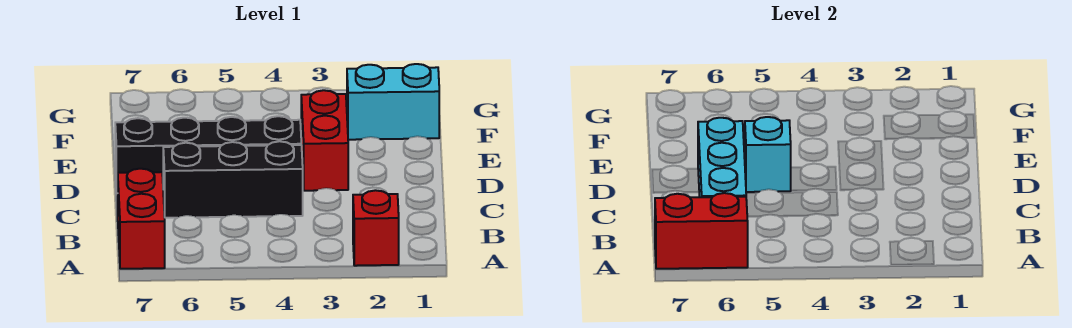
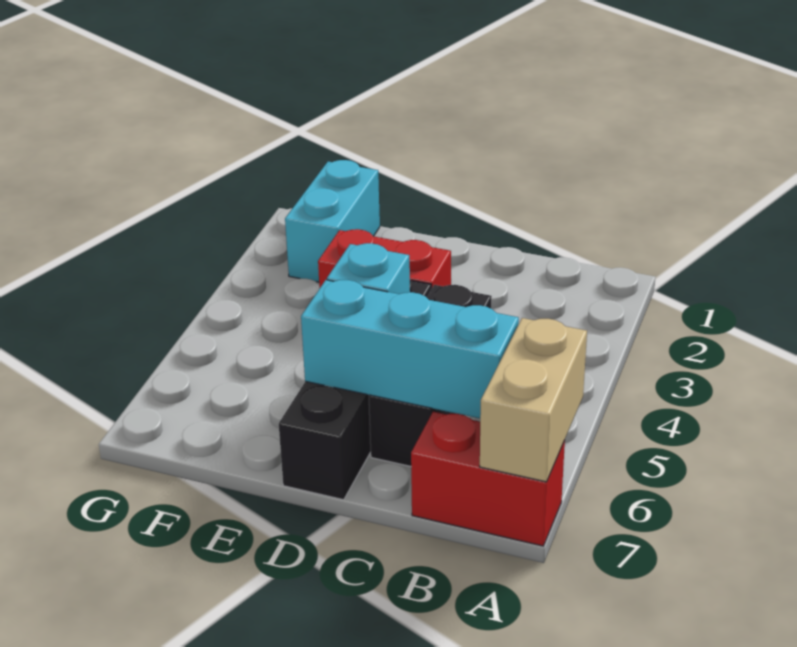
red brick A2 level 1 -> none
red brick A6:A7 level 2 -> tan brick A6:A7 level 2

